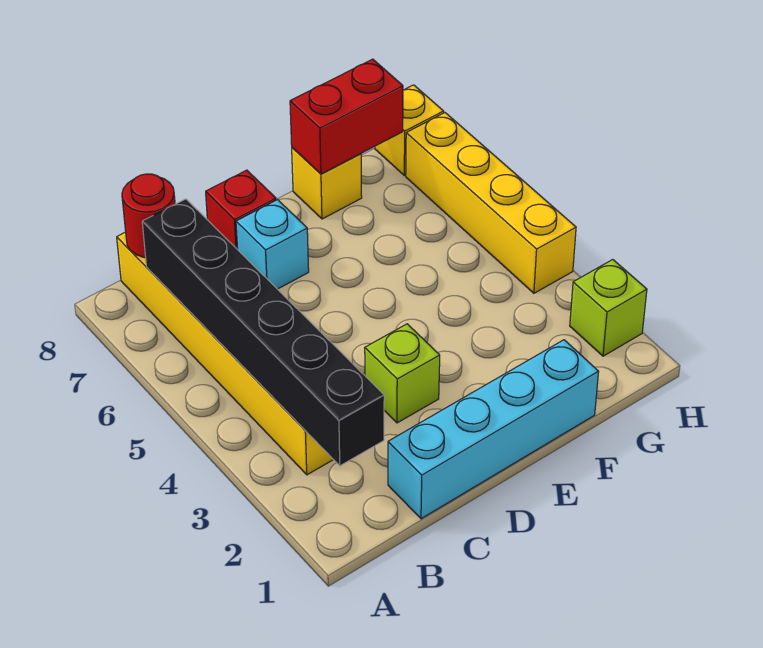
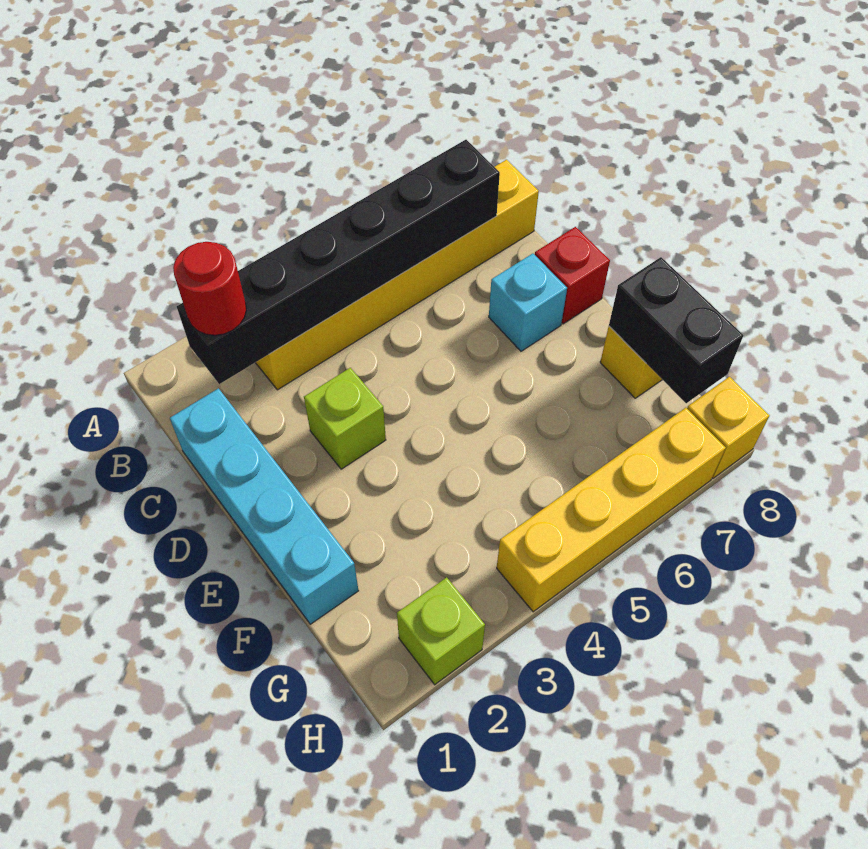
red round brick B8 level 2 -> red round brick B2 level 3
red brick F8:G8 level 2 -> black brick F8:G8 level 2

